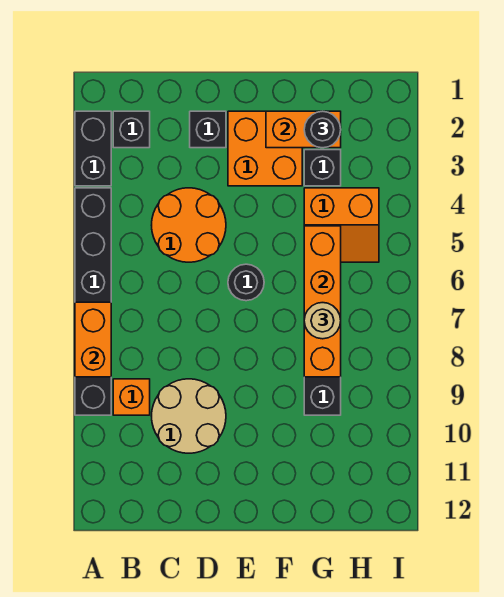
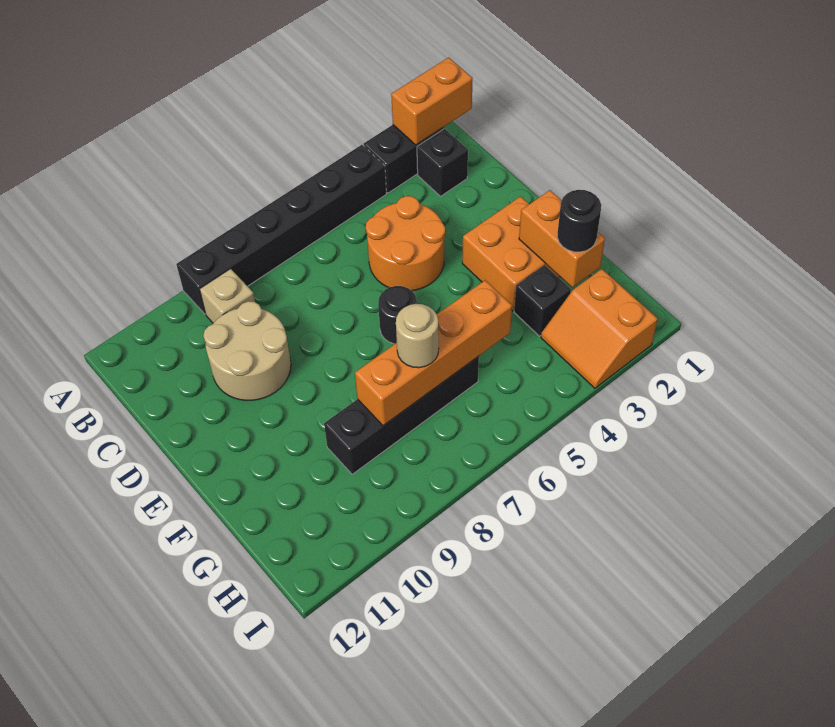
orange brick A7:A8 level 2 -> orange brick A1:A2 level 2
orange brick B9 level 1 -> tan brick B9 level 1
black brick D2 level 1 -> none
orange slope G4:H5 level 1 top 4 -> orange slope H2:I3 level 1 top 2

